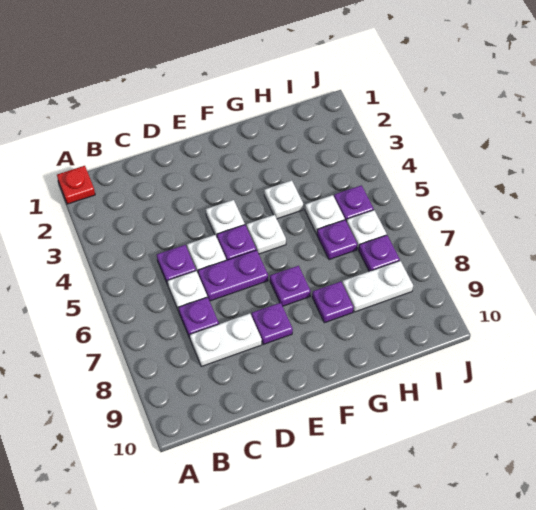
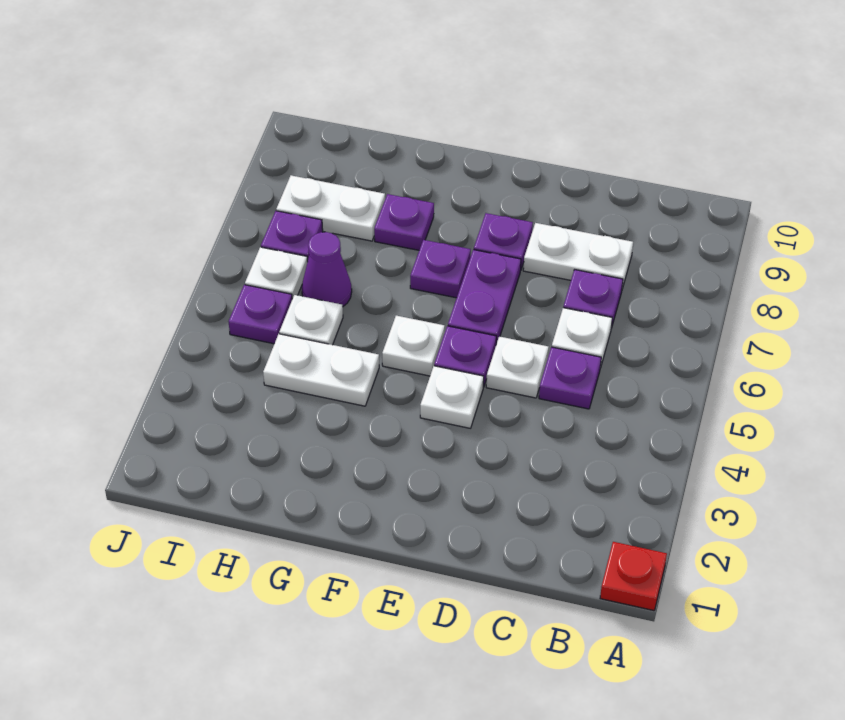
purple plate D6:E6 level 1 -> purple plate E6:E7 level 1
white plate G4 level 1 -> white plate G4:H4 level 1
purple plate H6 level 1 -> purple cone H6 level 1

